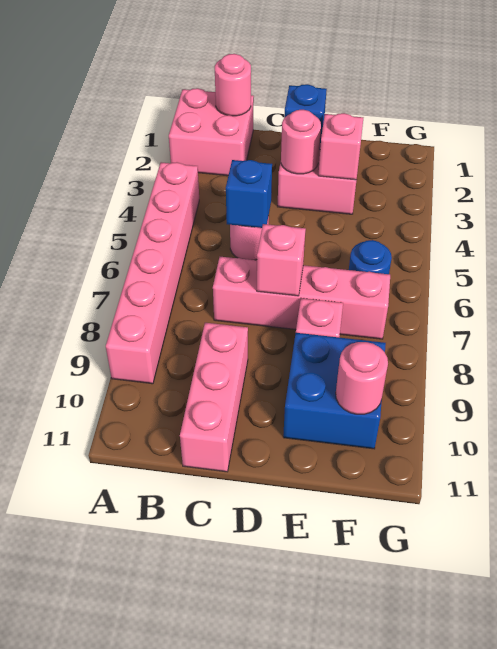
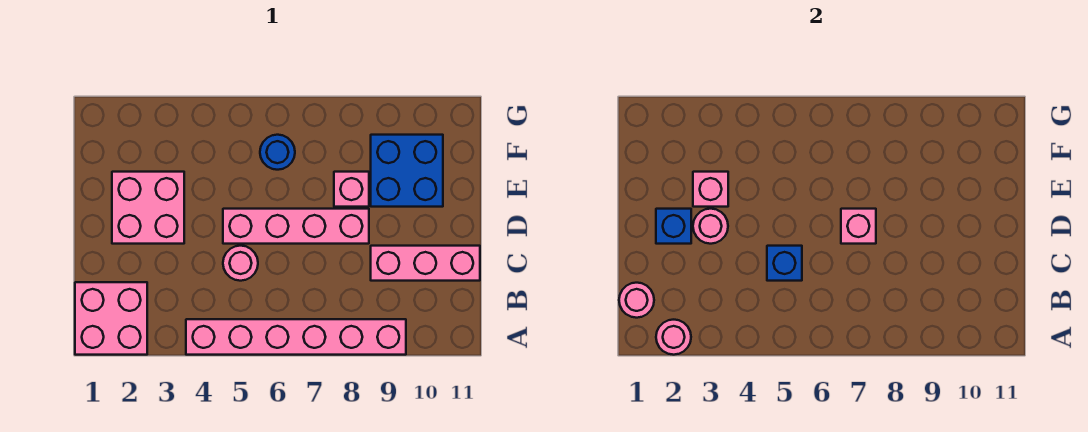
pink brick C7:F7 level 1 -> pink brick D5:D8 level 1
pink round brick F10 level 2 -> pink round brick A2 level 2

